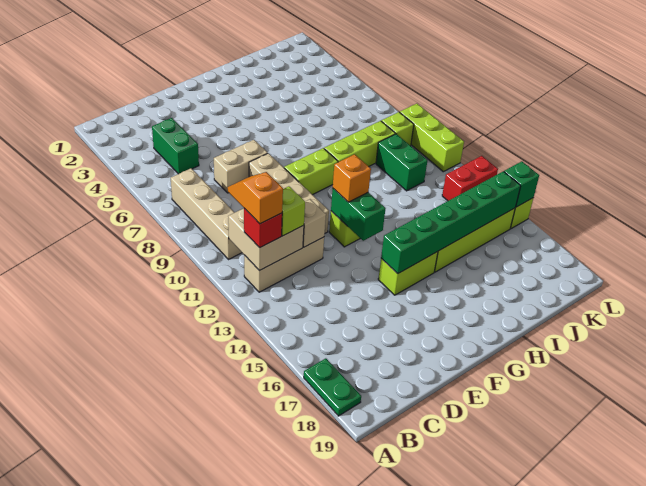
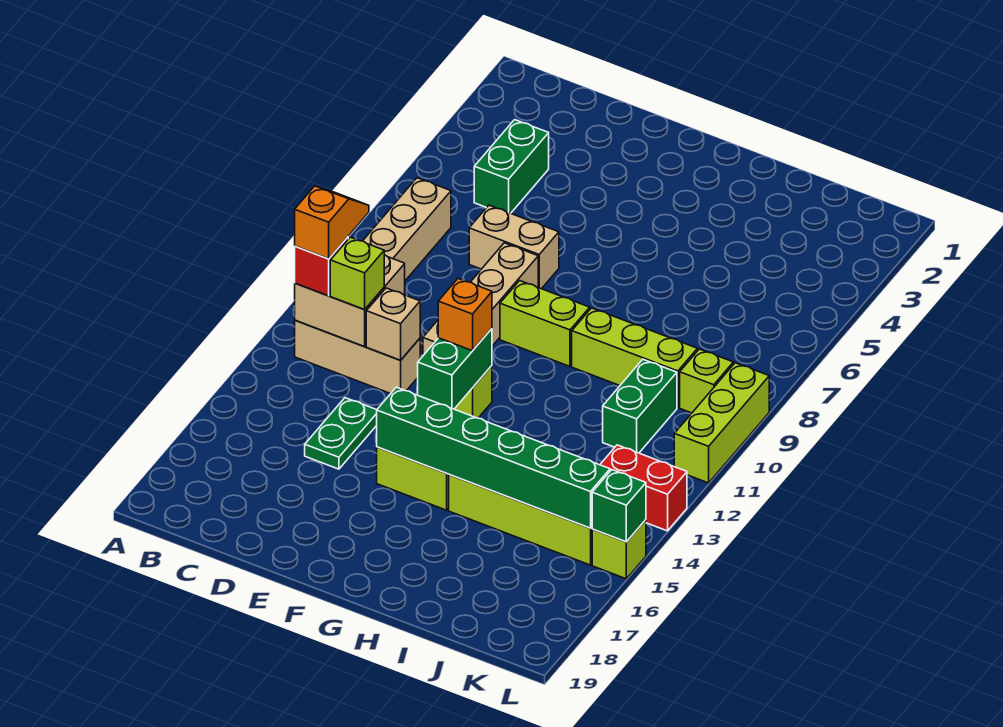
green plate A17:A18 level 1 -> green plate D14:D15 level 1

